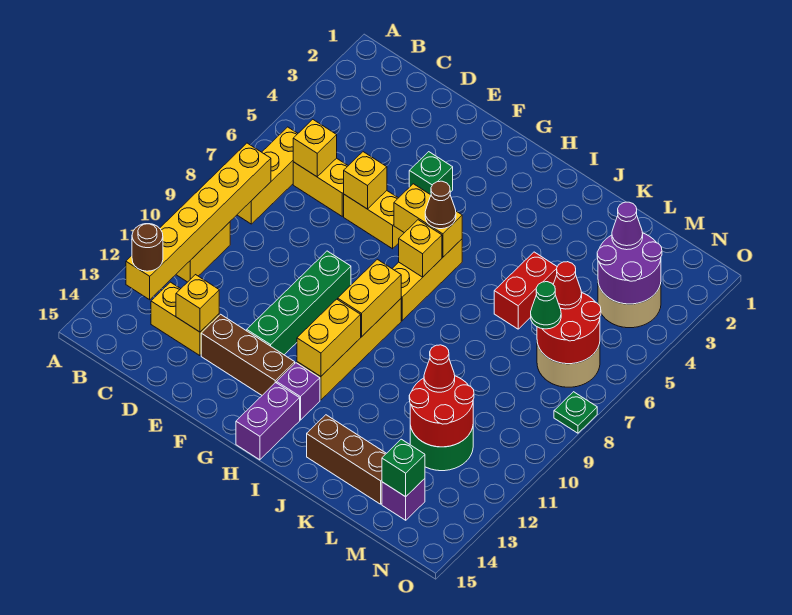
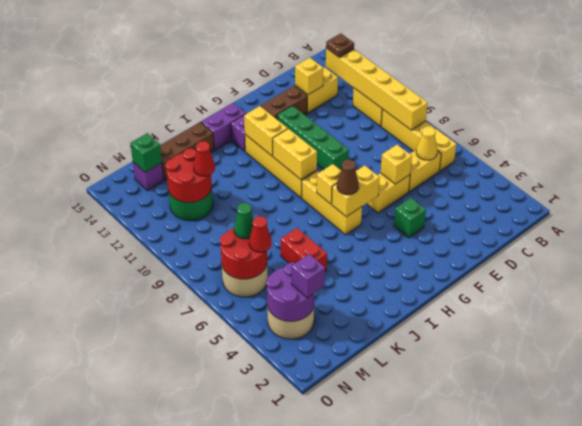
yellow brick B6:B8 level 1 -> yellow brick B6:B9 level 1
brown round brick B13 level 3 -> brown plate B13 level 3
yellow brick C6 level 2 -> yellow cone C6 level 2
purple brick H14:H15 level 1 -> purple brick H14:I14 level 1
purple cone M3 level 3 -> purple brick M3 level 3
green plate O8 level 1 -> none

